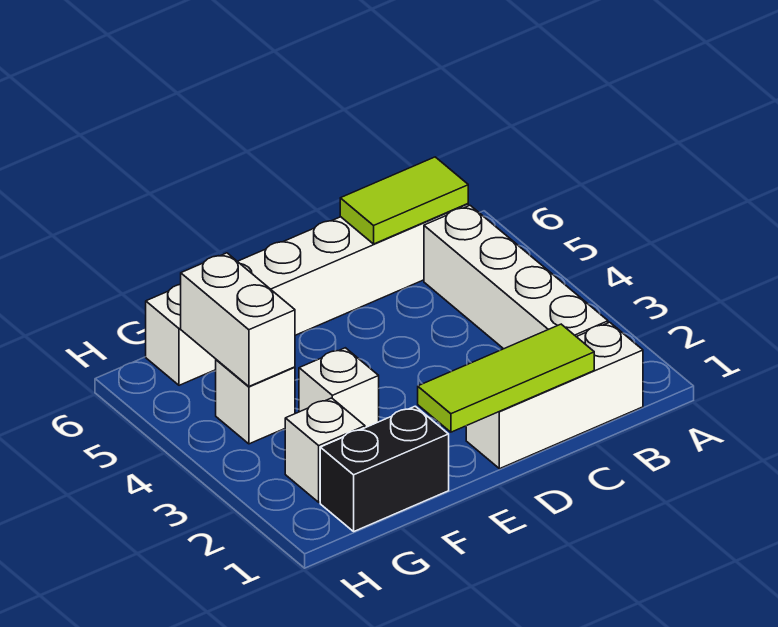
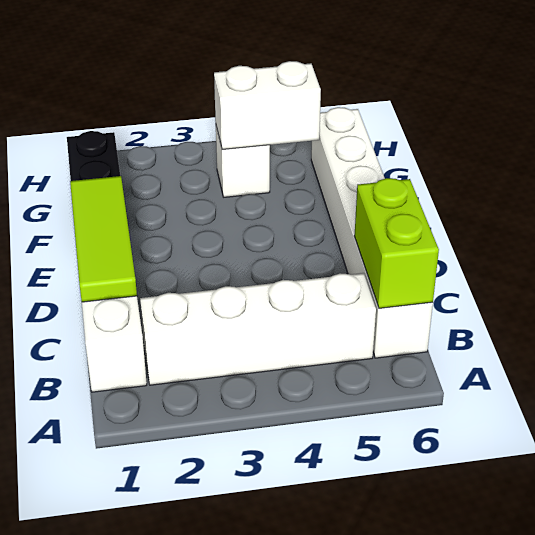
lime tile B6:C6 level 2 -> lime brick B6:C6 level 2
white brick F3 level 1 -> none
white brick G2 level 1 -> none

